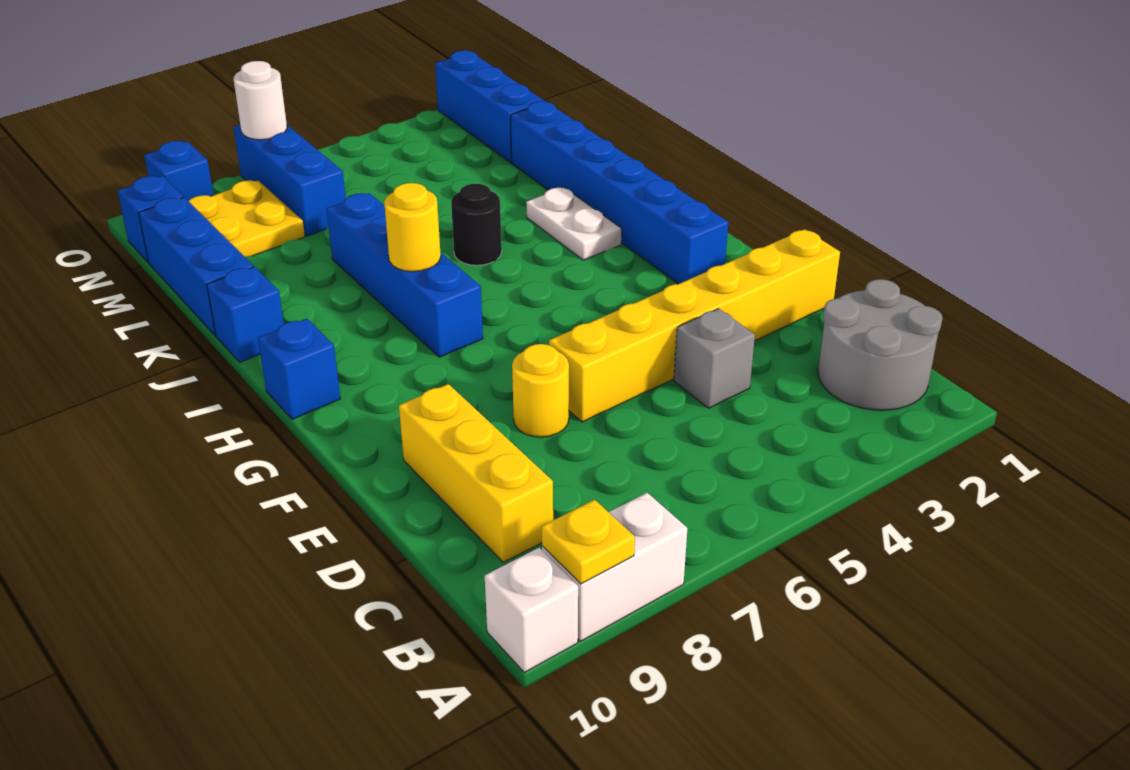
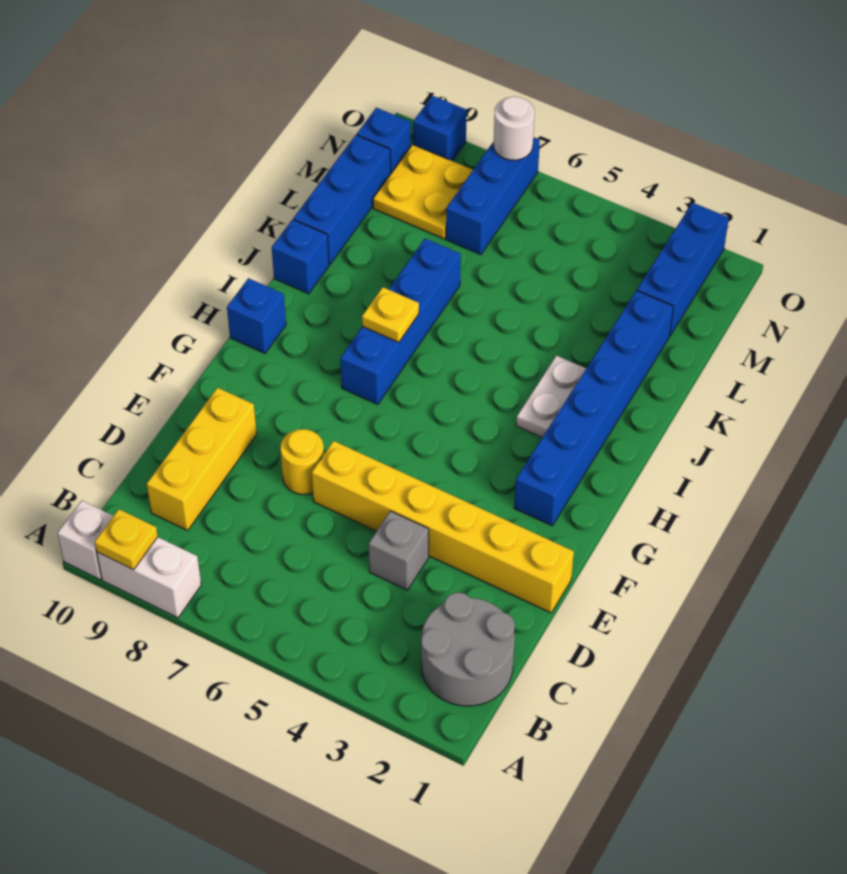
yellow round brick I7 level 2 -> yellow plate I7 level 2
black round brick J5 level 1 -> none

